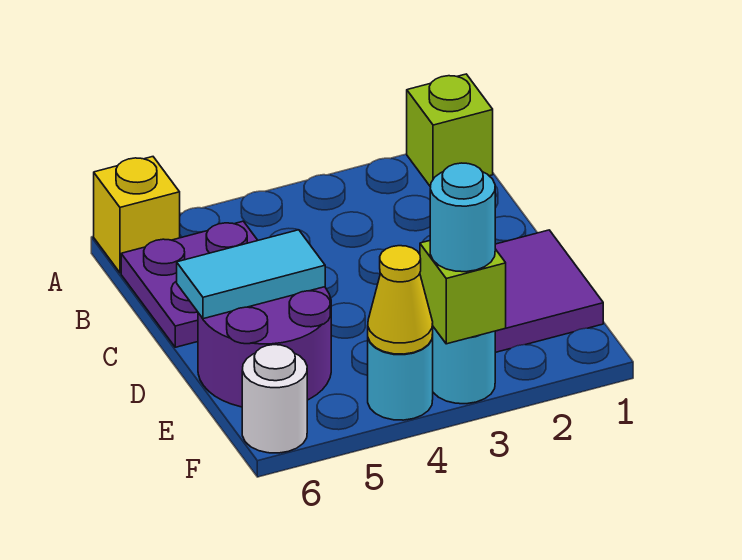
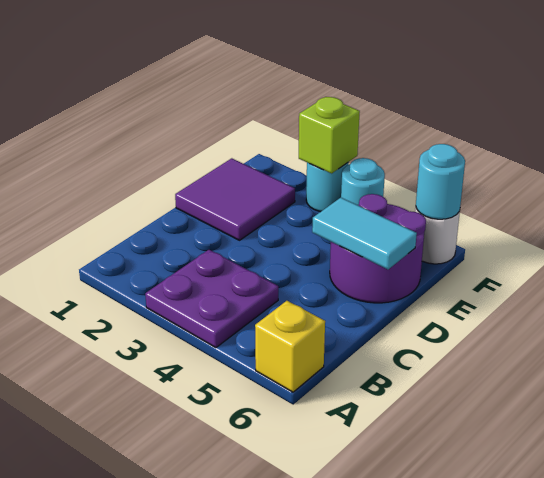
lime brick A1 level 1 -> none
purple plate B5:C6 level 1 -> purple plate A3:B4 level 1
cyan round brick F3 level 3 -> cyan round brick F6 level 2
yellow cone F4 level 2 -> none

